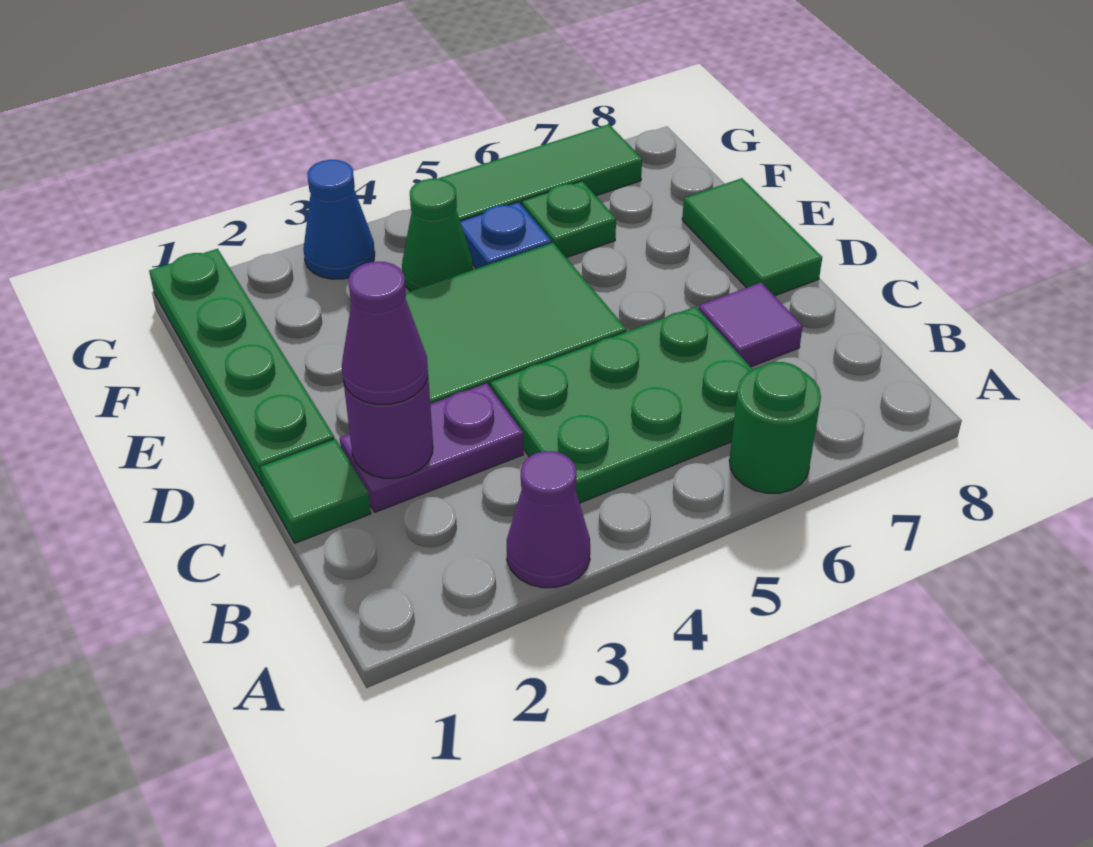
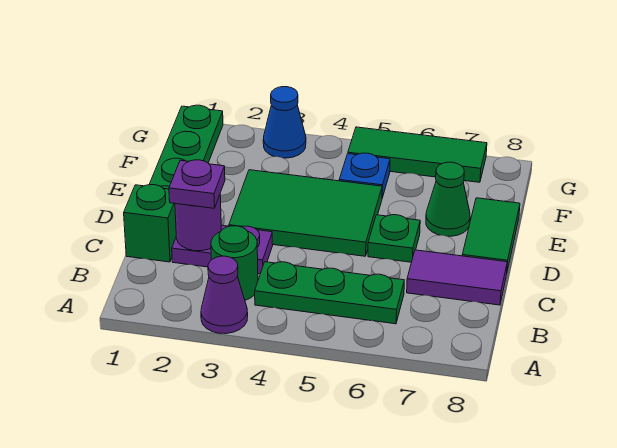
green round brick A6 level 1 -> green round brick B3 level 1
green plate B4:C6 level 1 -> green plate B4:B6 level 1
green tile C1 level 1 -> green brick C1 level 1
purple cone C2 level 3 -> purple plate C2 level 3
purple tile C7 level 1 -> purple tile C7:C8 level 1
green cone F4 level 1 -> green cone E7 level 1
green plate F6 level 1 -> green plate D6 level 1

